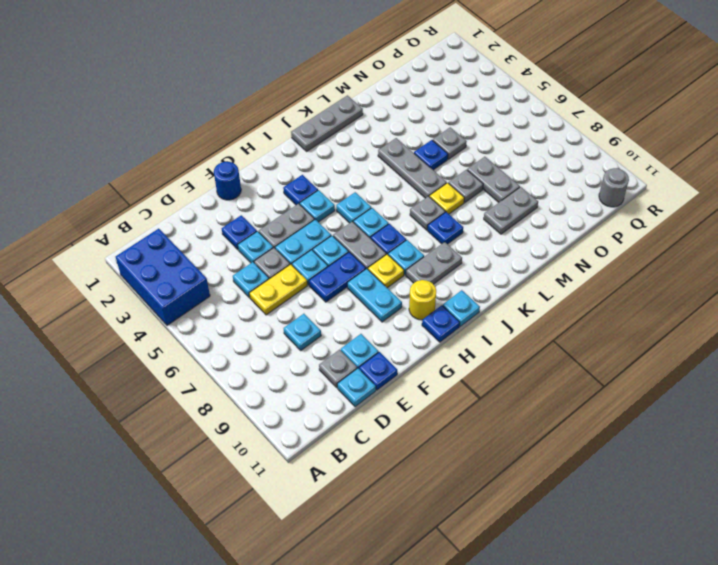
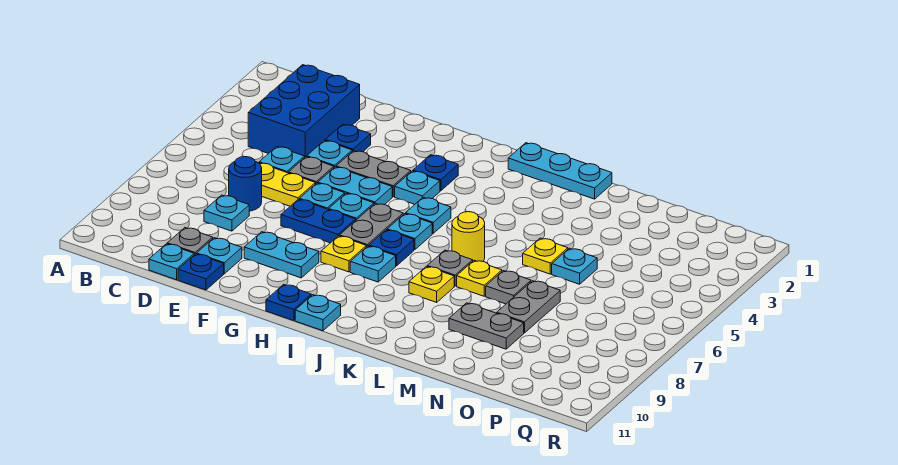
blue brick A2:B4 level 1 -> blue brick C2:D4 level 1
blue round brick F1 level 1 -> blue round brick D7 level 1
cyan plate G8:G9 level 1 -> cyan plate F9:G9 level 1
yellow round brick H10 level 1 -> yellow round brick K6 level 1
grey plate I9:J9 level 1 -> none
grey plate J1:L1 level 1 -> cyan plate J1:L1 level 1
blue plate K8 level 1 -> yellow plate K8 level 1
grey plate L4:L6 level 1 -> none
blue plate M5 level 1 -> yellow plate M5 level 1
grey plate N5 level 1 -> cyan plate N5 level 1
grey round brick Q11 level 1 -> none

